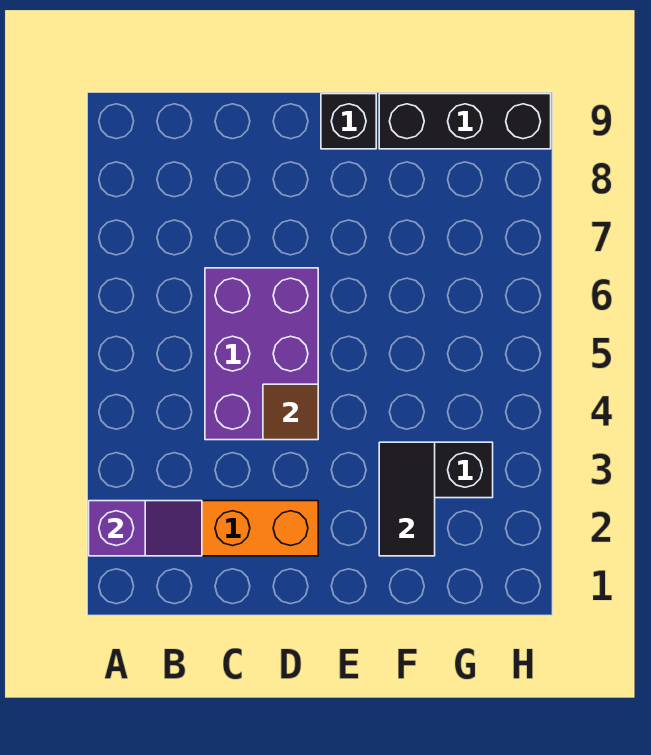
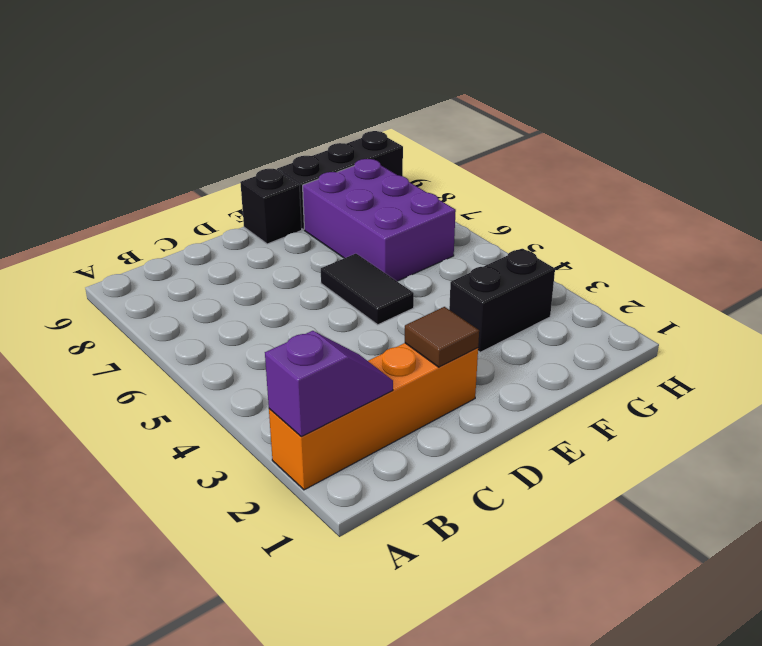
purple brick C4:D6 level 1 -> purple brick F6:G8 level 1
brown tile D4 level 2 -> brown tile D2 level 2
black tile F2:F3 level 2 -> black tile E5:E6 level 1

